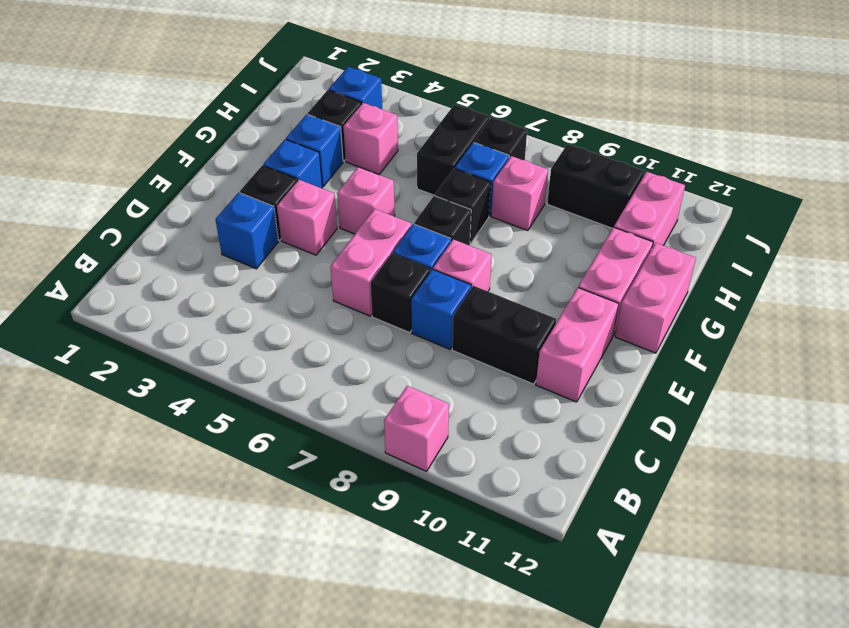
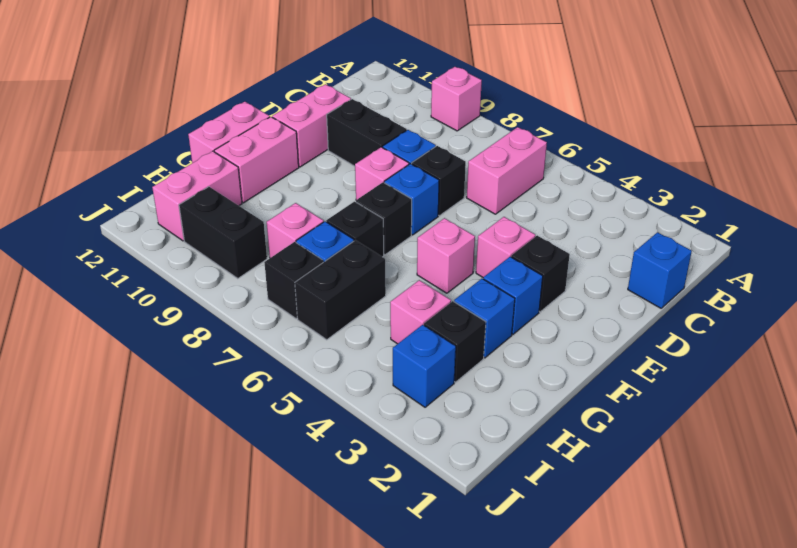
blue brick D3 level 1 -> blue brick C1 level 1
pink brick D6:E6 level 1 -> pink brick B6:C6 level 1

